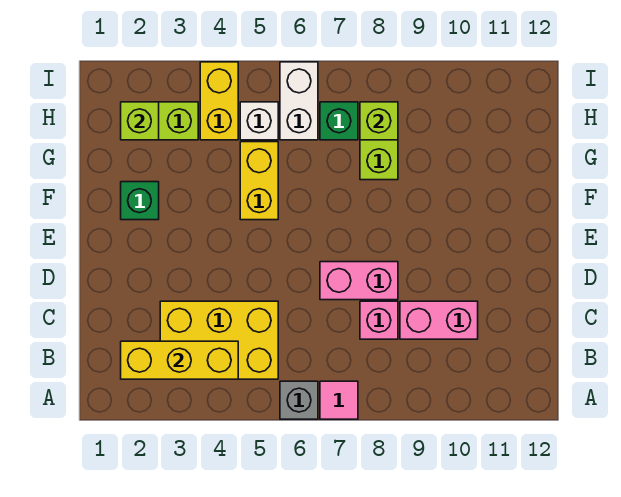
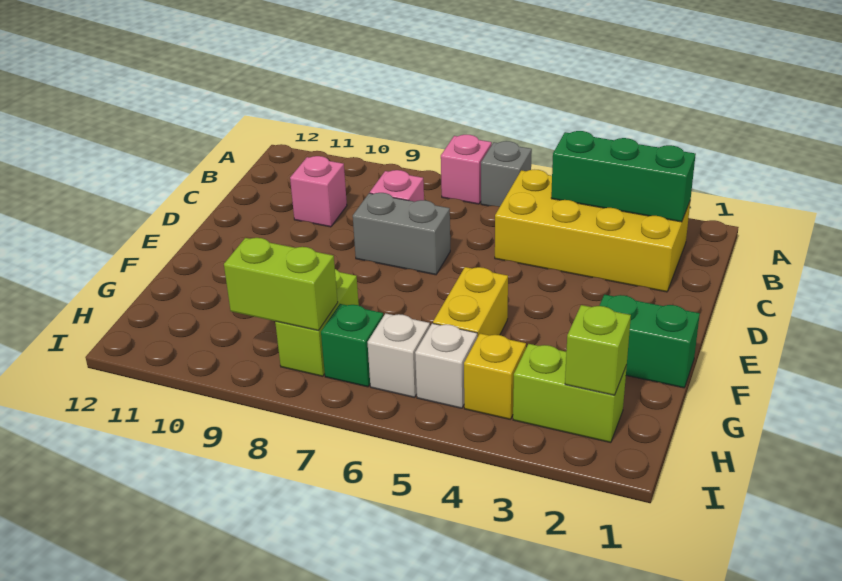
pink tile A7 level 1 -> pink brick A7 level 1
yellow brick B2:B4 level 2 -> green brick B2:B4 level 2
yellow brick B3:C5 level 1 -> yellow brick B2:C5 level 1
pink brick C9:C10 level 1 -> pink brick C10 level 1
pink brick D7:D8 level 1 -> grey brick D7:D8 level 1
green brick F2 level 1 -> green brick F1:F2 level 1
yellow brick H4:I4 level 1 -> yellow brick H4 level 1
white brick H6:I6 level 1 -> white brick H6 level 1
lime brick H8 level 2 -> lime brick H8:H9 level 2

